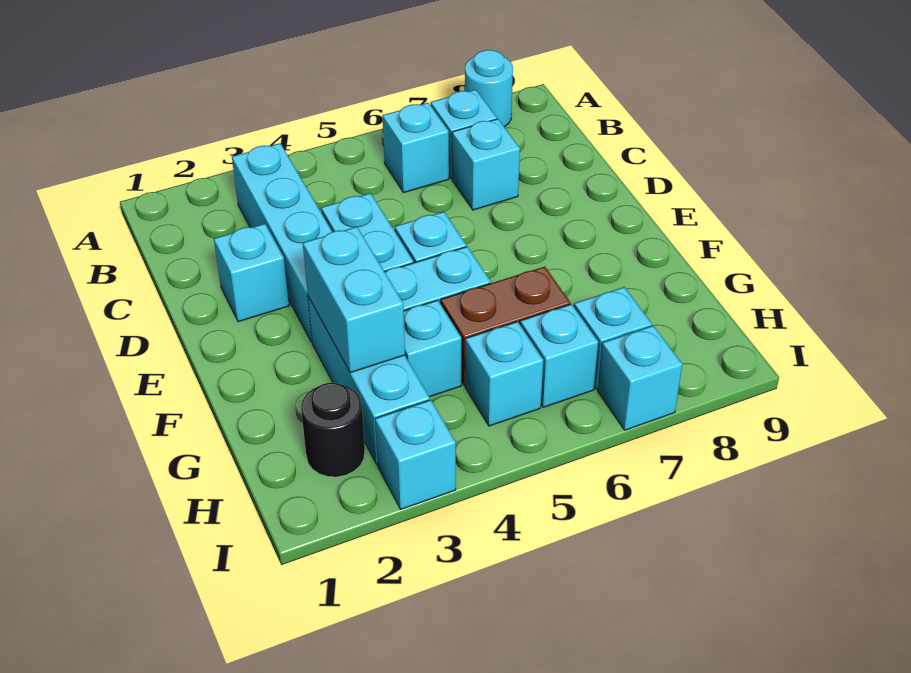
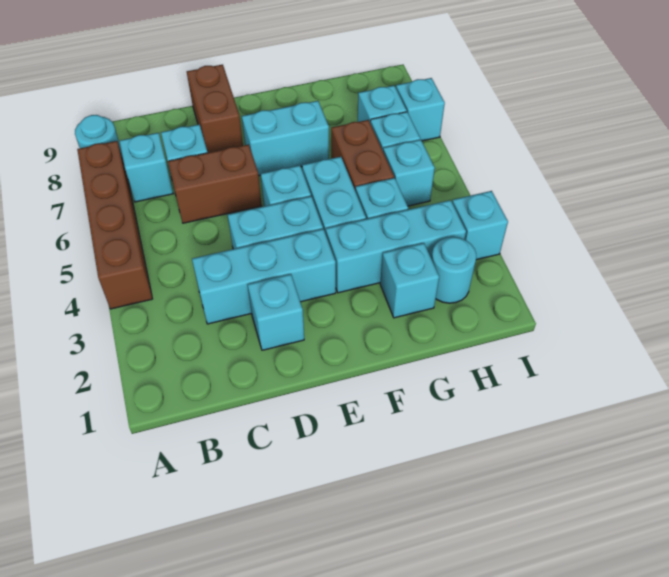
none -> brown brick A4:A7 level 1
cyan brick B3:E3 level 1 -> cyan brick C3:E3 level 1
cyan brick B6 level 1 -> cyan brick G2 level 1
none -> brown brick C6:D6 level 1
none -> brown brick D8:D9 level 1
cyan brick F3:G3 level 2 -> cyan brick E7:F7 level 1
black round brick H2 level 1 -> cyan round brick H2 level 1

